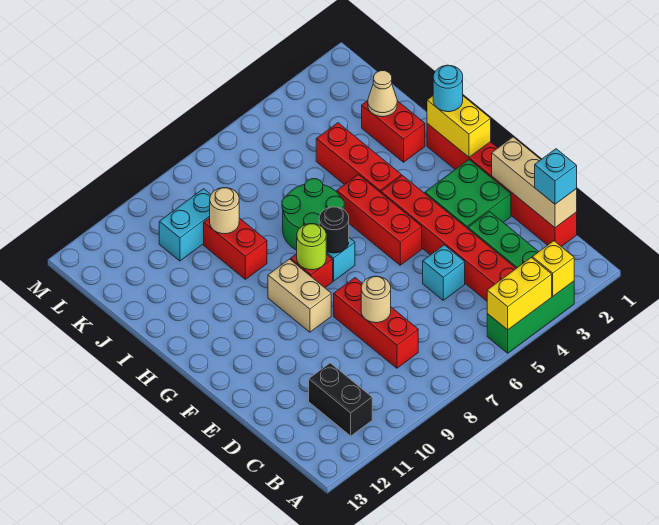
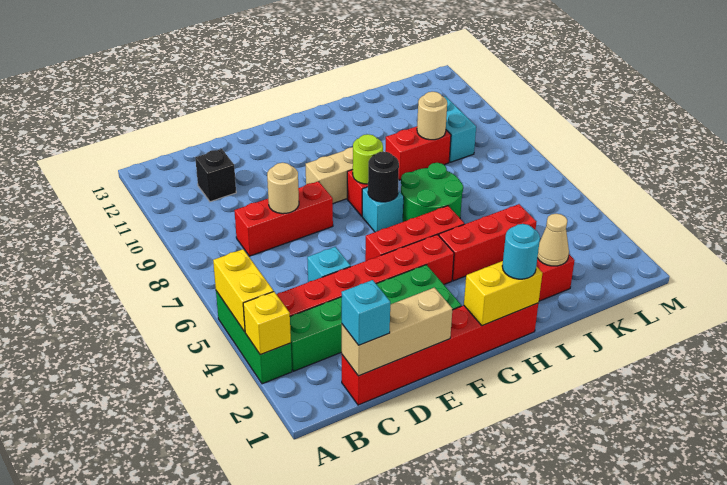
black brick B11:C11 level 1 -> black brick C11 level 1

